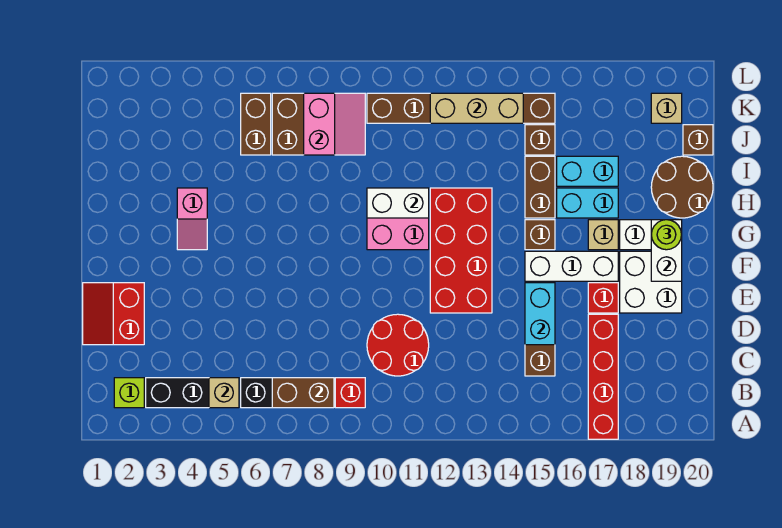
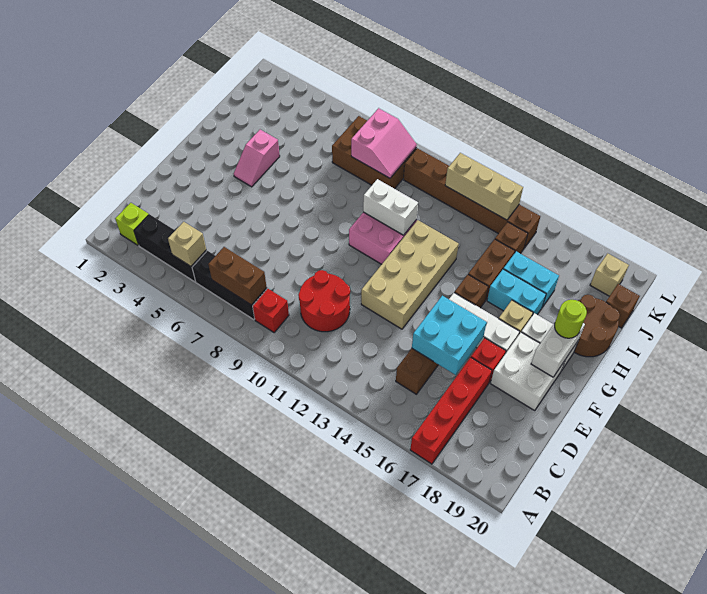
red slope D1:E2 level 1 top 2 -> none
cyan brick D15:E15 level 2 -> cyan brick D15:E16 level 2
red brick E12:H13 level 1 -> tan brick E12:H13 level 1
brown brick J6:K6 level 1 -> none

